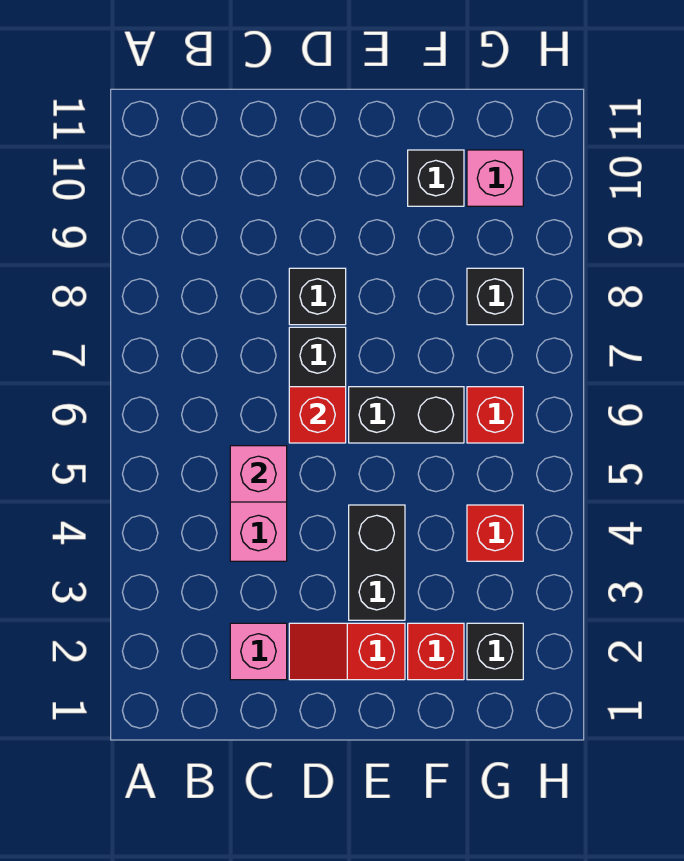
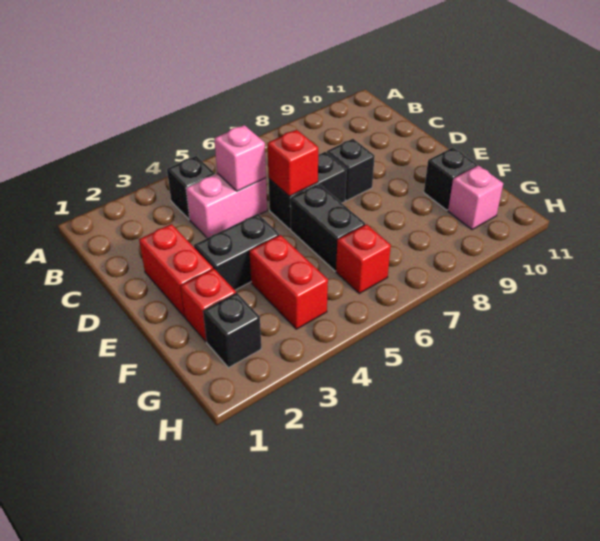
pink brick C2 level 1 -> none
red slope D2:E2 level 1 top E -> red brick D2:E2 level 1
red brick G4 level 1 -> red brick F4:G4 level 1
black brick G8 level 1 -> black brick B4 level 1

